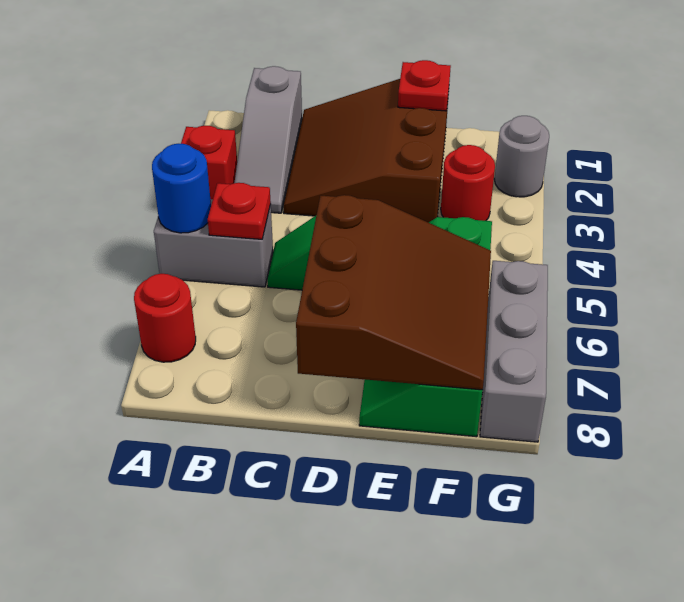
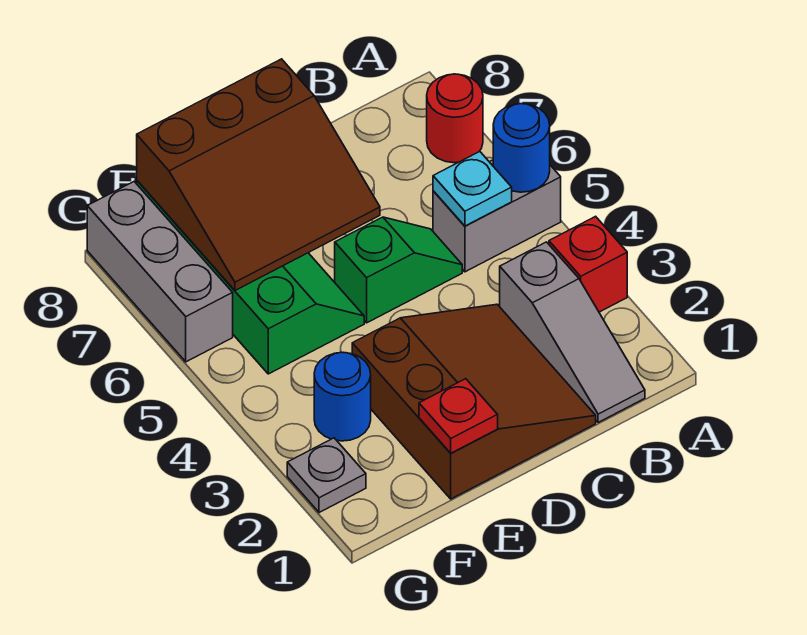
grey slope B1:B3 level 1 top 1 -> grey slope B1:B3 level 1 top 3
red plate B5 level 2 -> cyan plate B5 level 2
brown slope D6:F8 level 2 top D -> brown slope D6:F8 level 2 top 8
red round brick F3 level 1 -> blue round brick F3 level 1
grey round brick G2 level 1 -> grey plate G2 level 1

